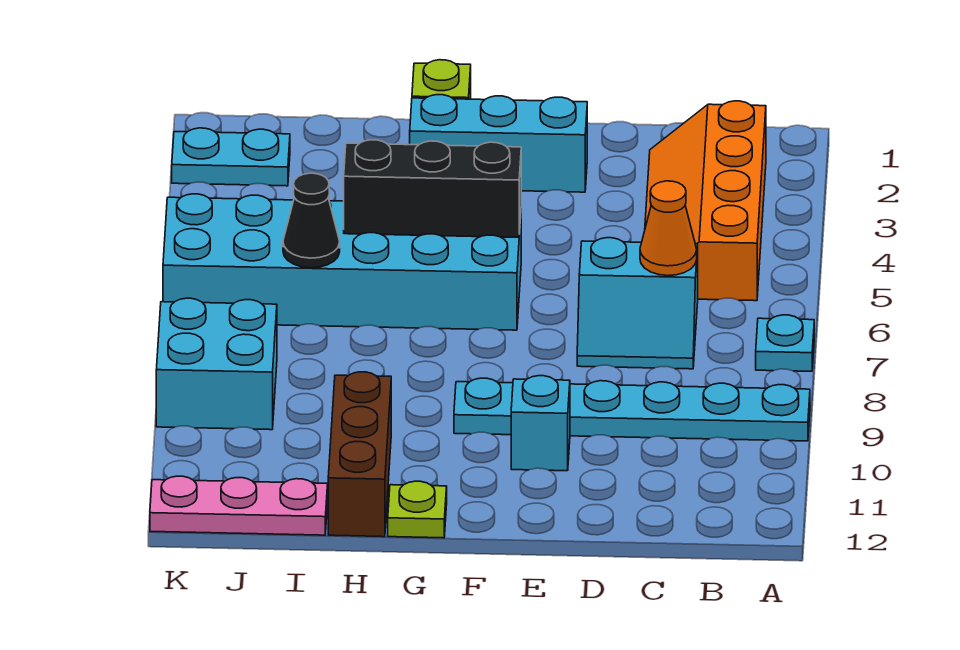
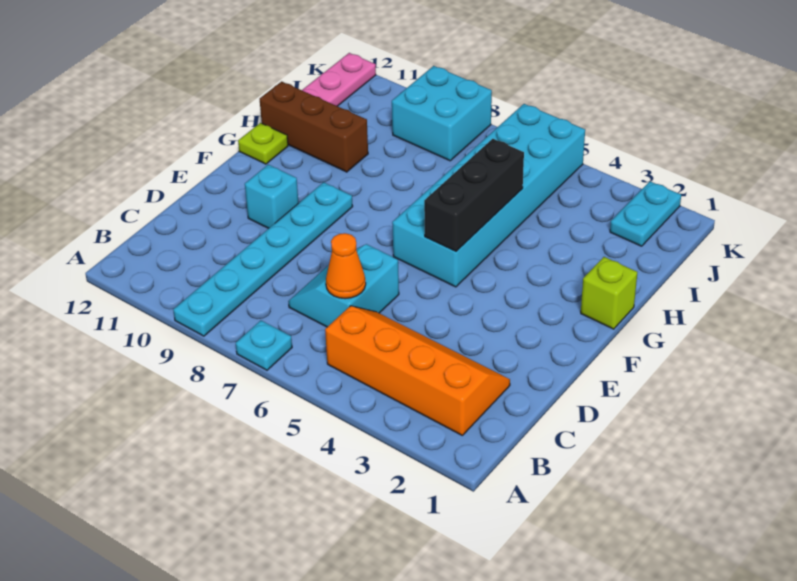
cyan brick E2:G2 level 1 -> none
black cone I6 level 2 -> none

